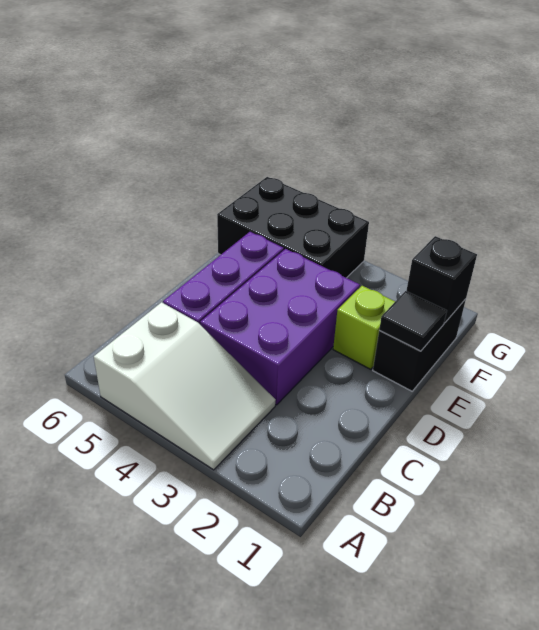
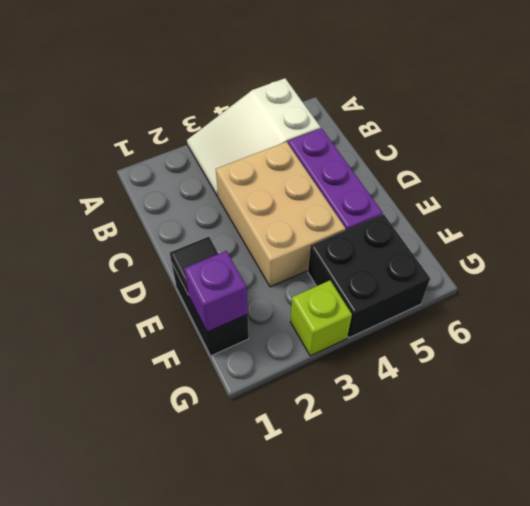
purple brick C3:E4 level 1 -> tan brick C3:E4 level 1
lime brick E2 level 1 -> lime brick G3 level 1
black brick F1 level 2 -> purple brick F1 level 2
black brick F4:G6 level 1 -> black brick F4:G5 level 1

